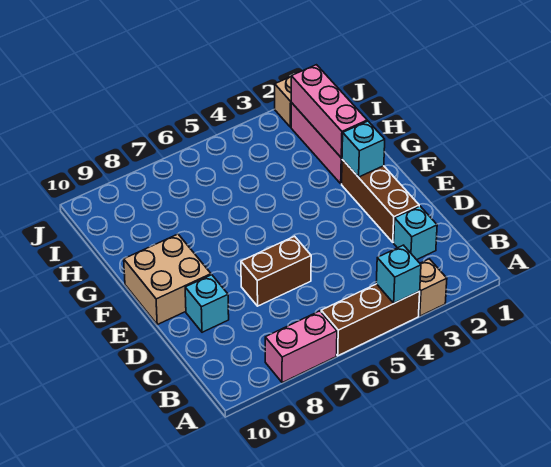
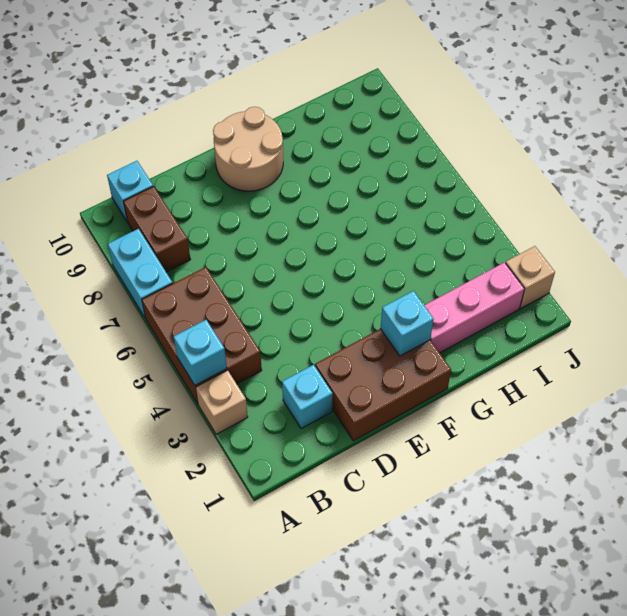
brown brick A4:A6 level 1 -> brown brick A4:B6 level 1
pink brick A7:A8 level 1 -> cyan brick A7:A8 level 1
brown brick D2:F2 level 1 -> brown brick D1:F2 level 1
brown brick D6:D7 level 1 -> brown brick B8:B9 level 1
cyan brick D9 level 1 -> cyan brick B10 level 1
tan brick E9:F10 level 1 -> tan round brick E9:F10 level 1
pink brick G2:I2 level 2 -> none

